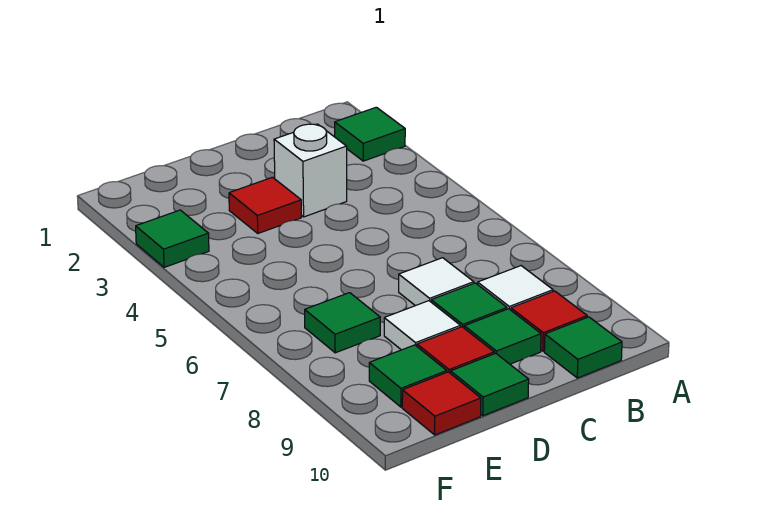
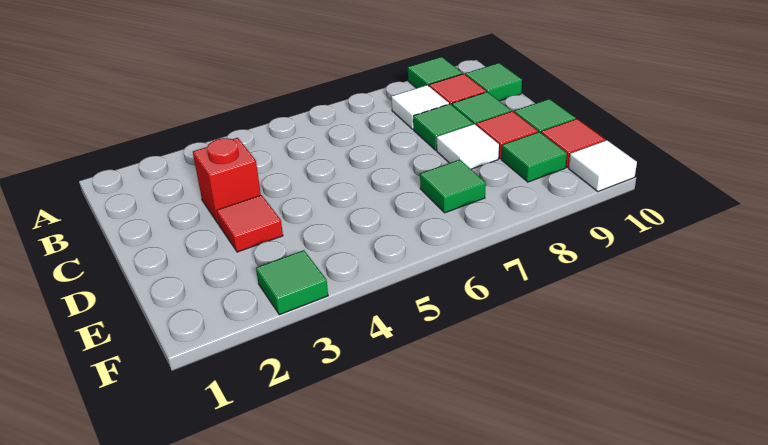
green tile A2 level 1 -> green tile A9 level 1
white brick C3 level 1 -> red brick C3 level 1
white tile C7 level 1 -> white tile F10 level 1

